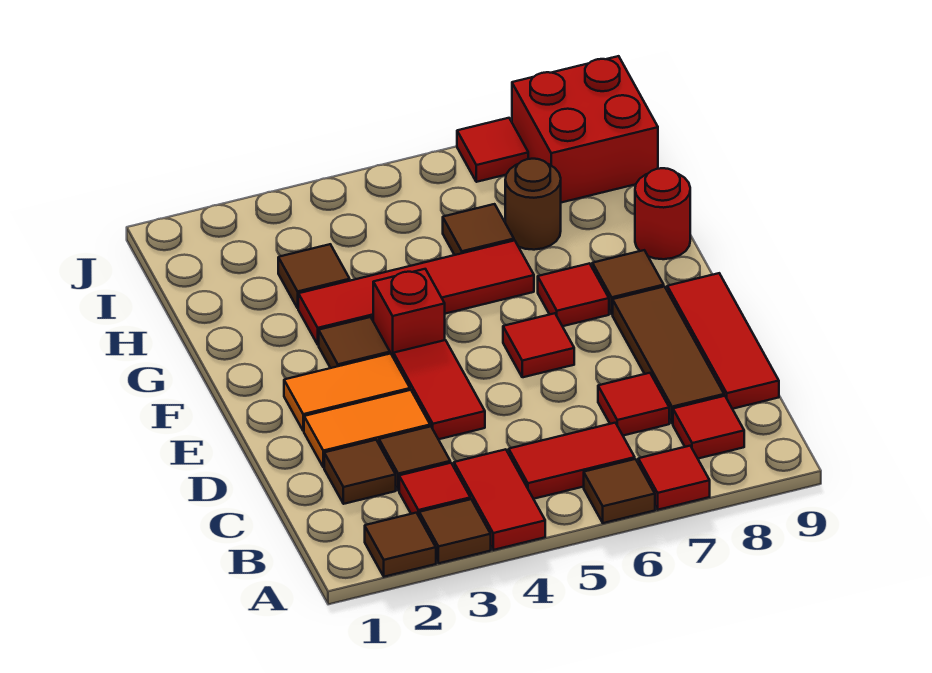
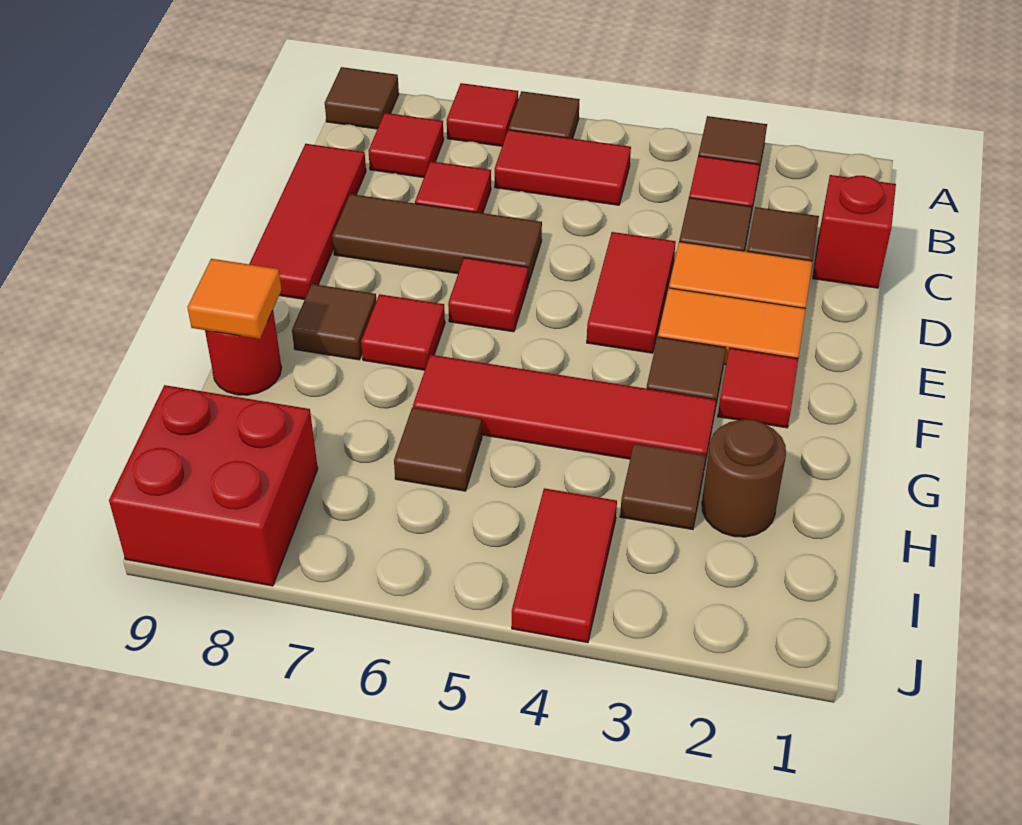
brown tile A2 level 1 -> brown tile A9 level 1
red tile A4:B4 level 1 -> red tile I4:J4 level 1
brown tile C8:E8 level 1 -> brown tile D6:D8 level 1
red brick F4 level 1 -> red brick C1 level 1
none -> orange tile G9 level 2
brown round brick H7 level 1 -> brown round brick H2 level 1
red tile J7 level 1 -> red tile F2 level 1

